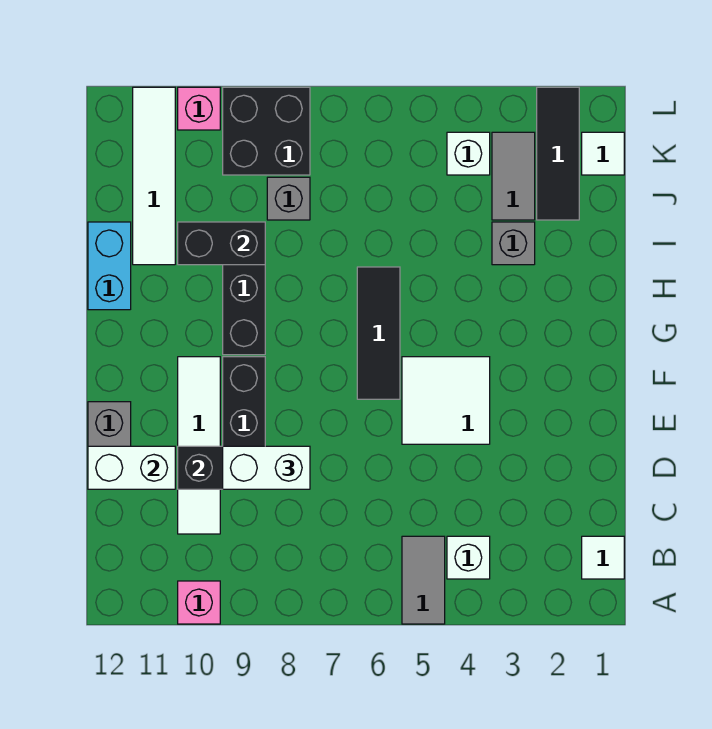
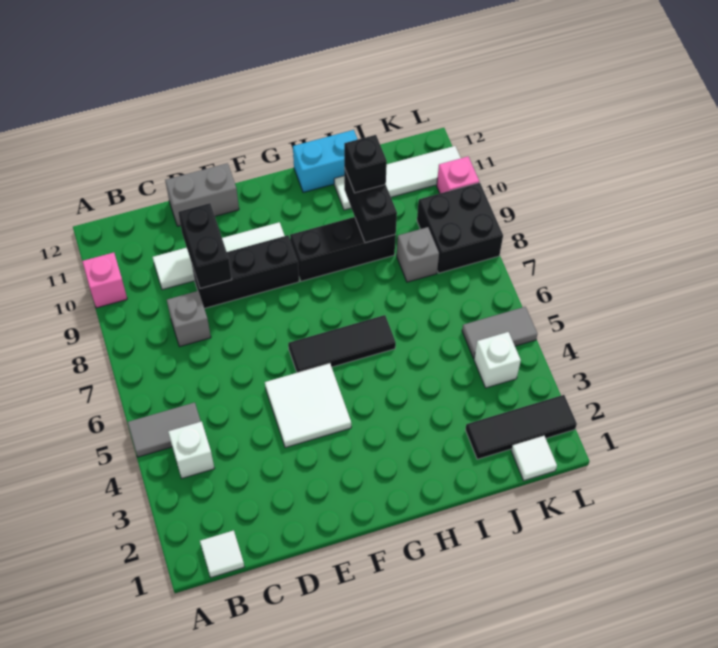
white brick D8:D9 level 3 -> none
white brick D11:D12 level 2 -> none
grey brick I3 level 1 -> grey brick C8 level 1
none -> black brick I10 level 3
grey tile J3:K3 level 1 -> grey tile K5:L5 level 1

